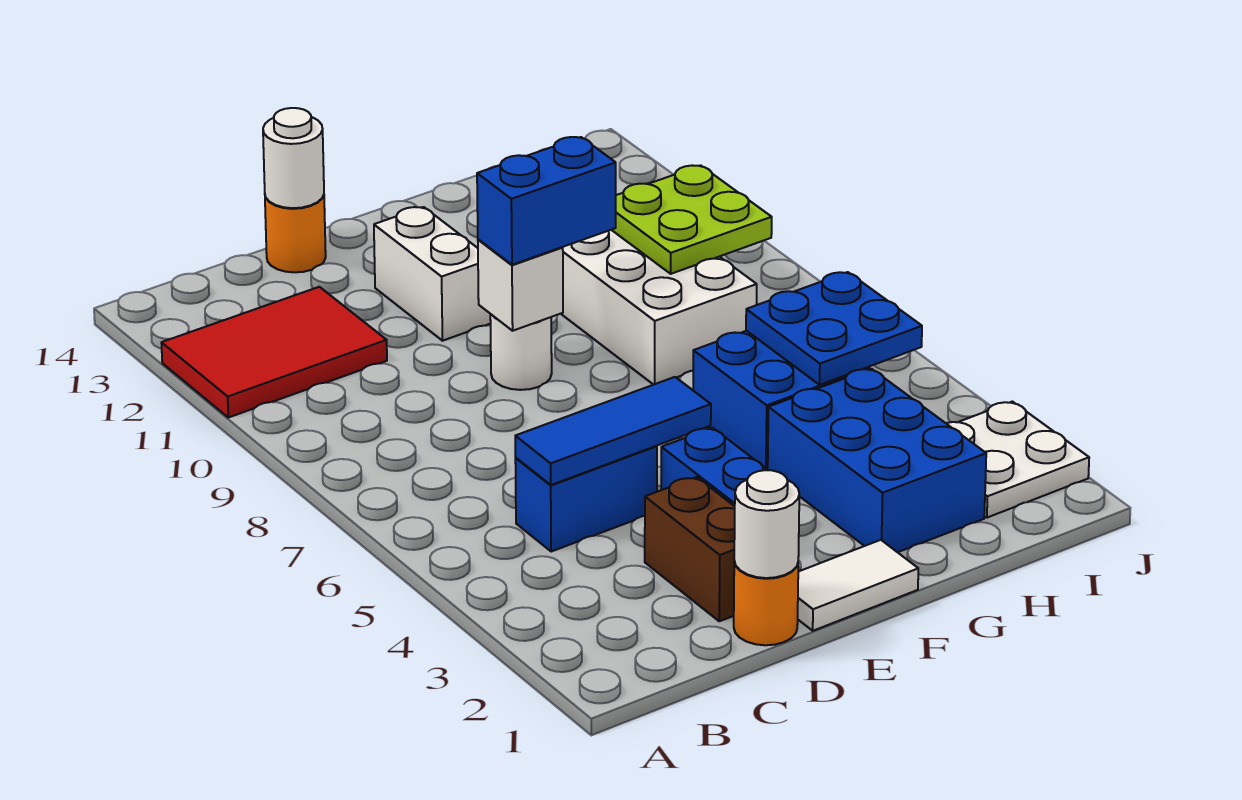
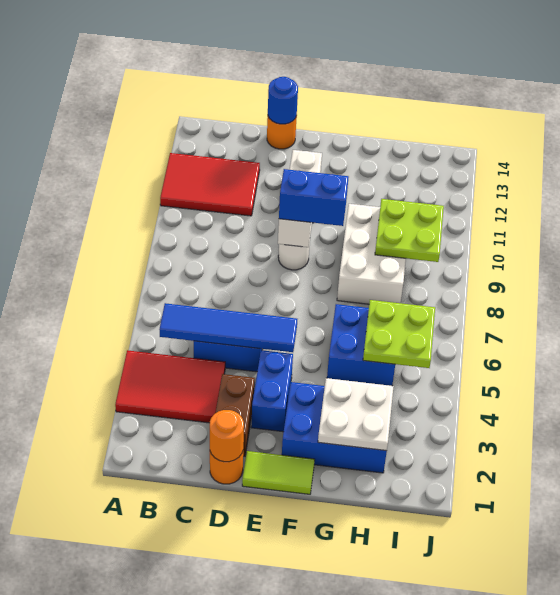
none -> red tile A3:C4 level 1
blue tile C5:E5 level 2 -> blue tile B5:E5 level 2
white round brick D1 level 2 -> orange round brick D1 level 2
white round brick D14 level 2 -> blue round brick D14 level 2
white tile E1:F1 level 1 -> lime tile E1:F1 level 1
blue brick G2:H4 level 1 -> blue brick F2:H3 level 1
blue plate H5:I6 level 2 -> lime plate H5:I6 level 2
white plate I2:J3 level 1 -> white plate G2:H3 level 2

